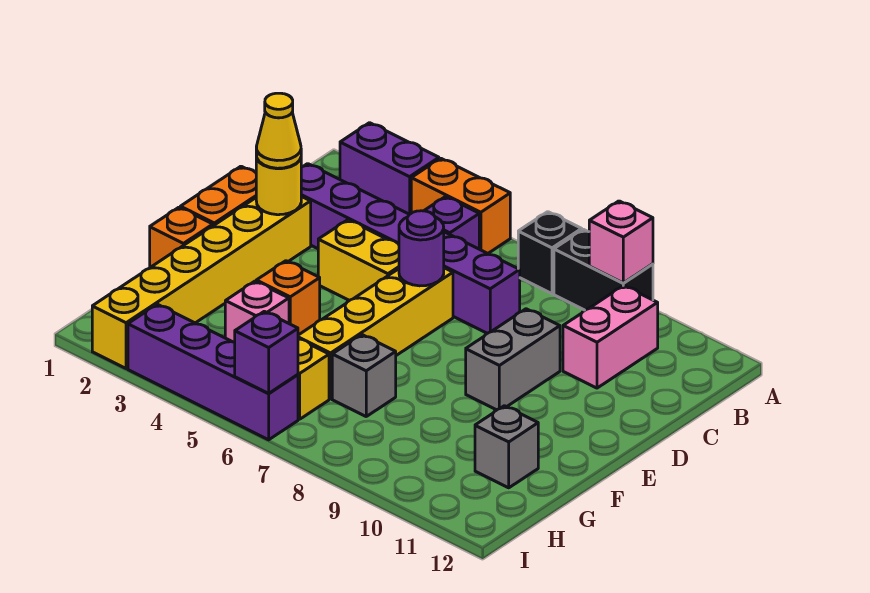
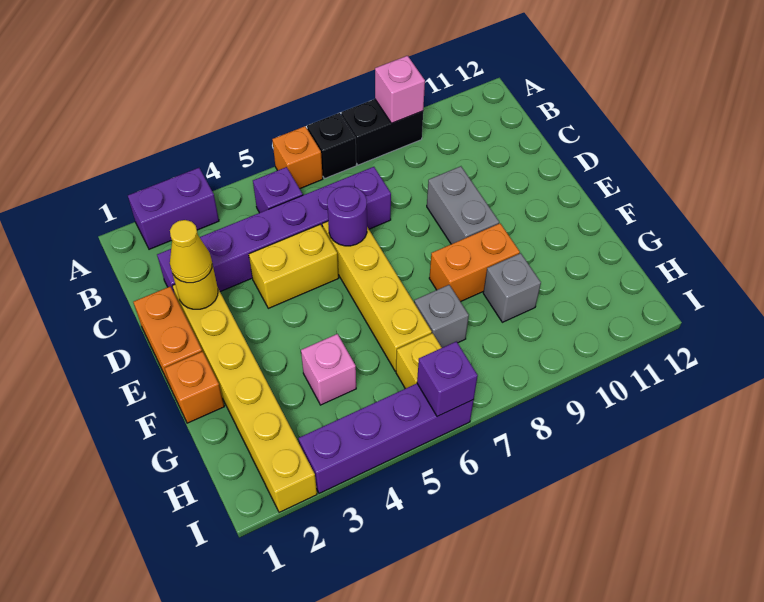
orange brick A4:A5 level 1 -> orange brick F8:F9 level 1
pink brick B10:C10 level 1 -> none
orange brick F4 level 1 -> orange brick A6 level 1
grey brick G11 level 1 -> grey brick G9 level 1

